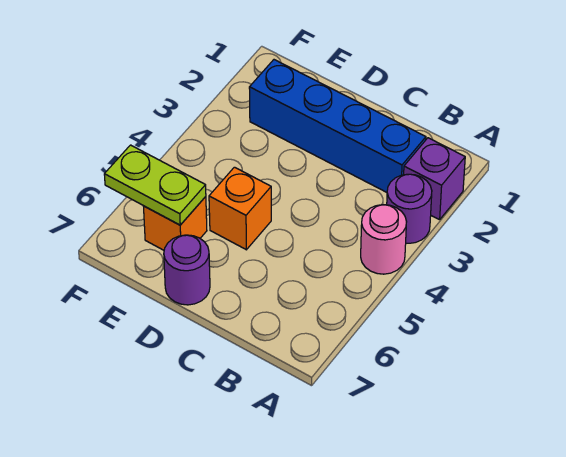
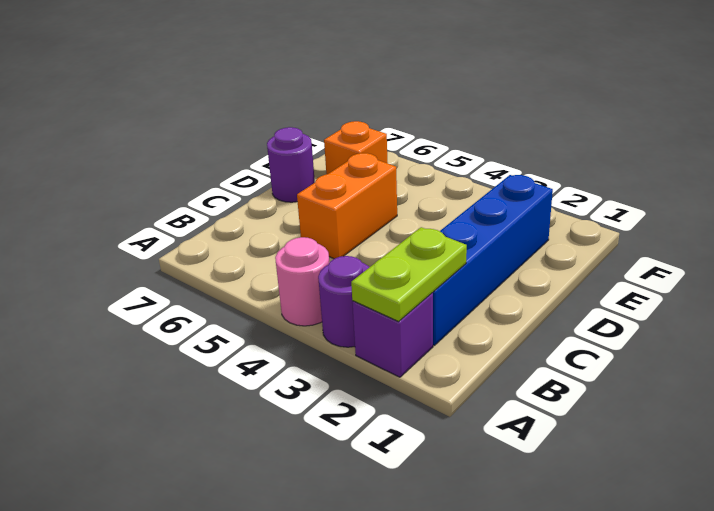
orange brick D5 level 1 -> orange brick C5:D5 level 1
lime plate E6:F6 level 2 -> lime plate A2:B2 level 2

